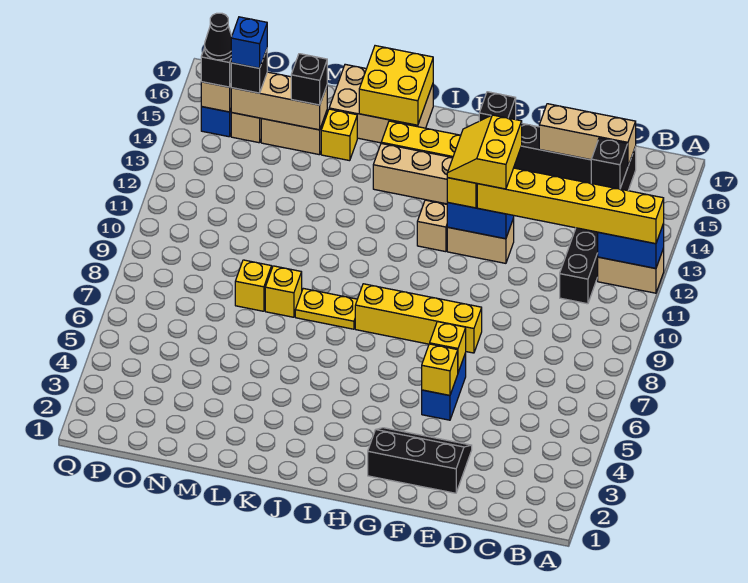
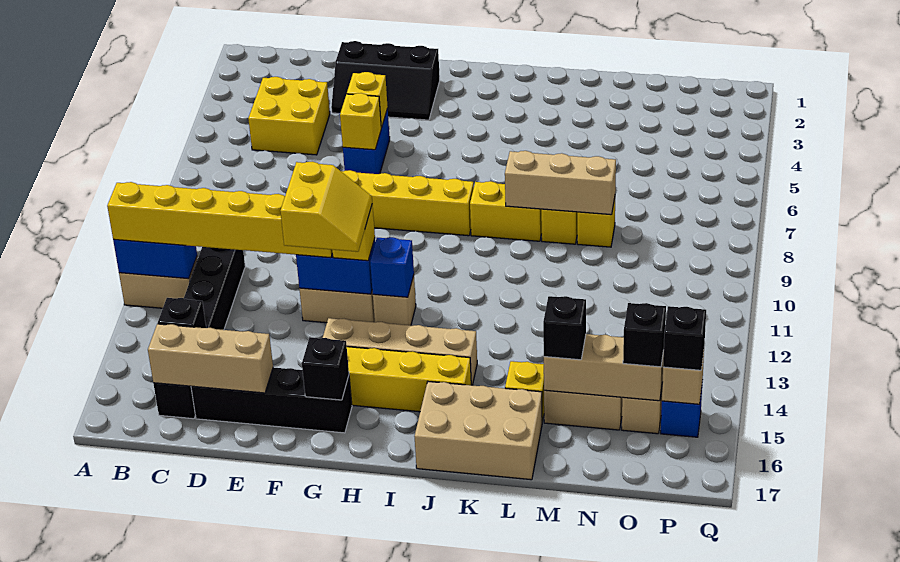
yellow plate J8:K8 level 1 -> yellow brick J8:K8 level 1
yellow brick J16:K17 level 2 -> yellow brick C4:D5 level 1
none -> tan brick K8:M8 level 2
blue brick O15 level 4 -> blue brick H12 level 2
black cone P15 level 4 -> none

